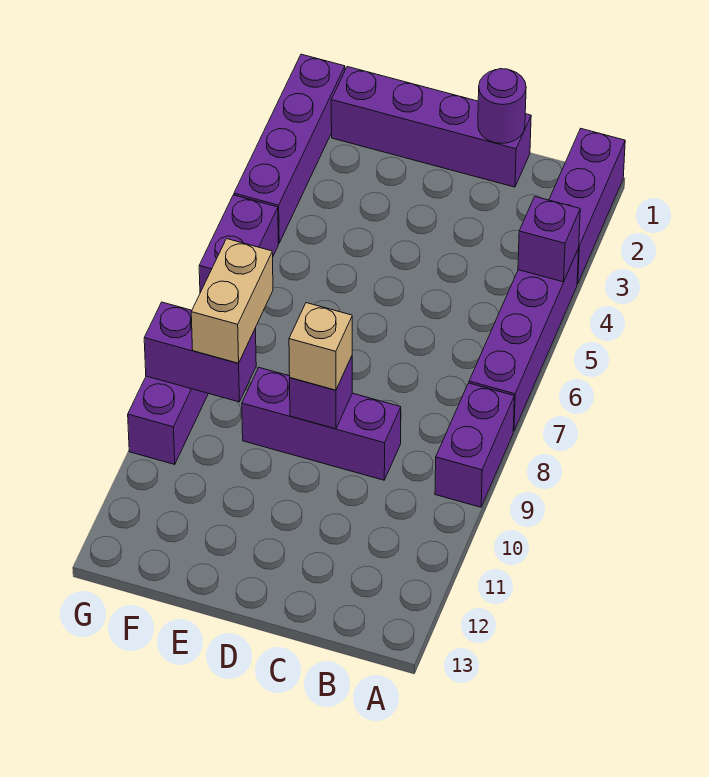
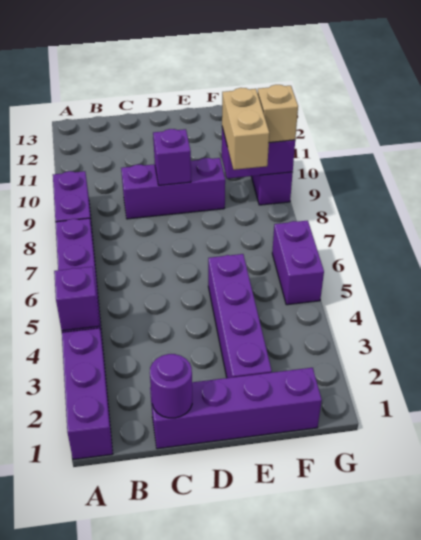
tan brick D9 level 3 -> tan brick G9 level 3
purple brick G1:G4 level 1 -> purple brick E2:E5 level 1

